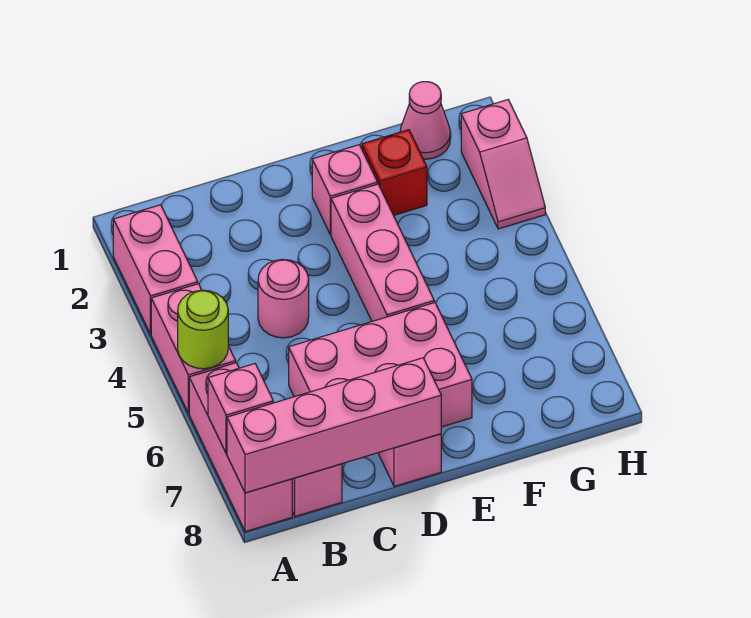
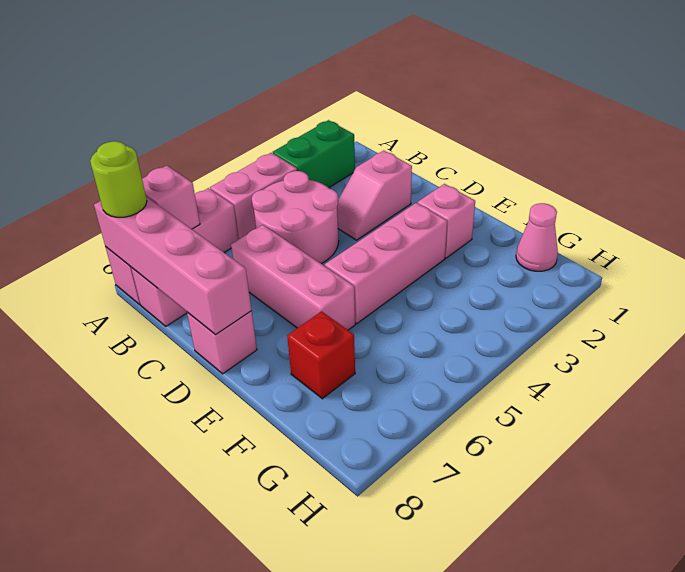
pink brick A2:A3 level 1 -> green brick A2:A3 level 1
lime round brick A5 level 2 -> lime round brick A8 level 3
pink round brick C4 level 1 -> pink round brick B4:C5 level 1
pink brick C6:E7 level 1 -> pink brick C6:E6 level 1
red brick F2 level 1 -> red brick F7 level 1
pink slope H2:H3 level 1 top 2 -> pink slope C2:C3 level 1 top 2

